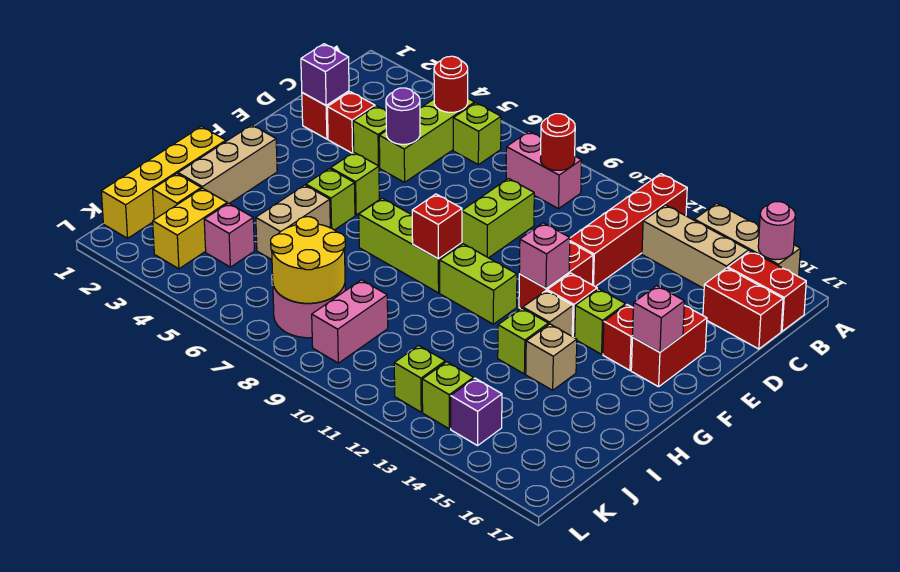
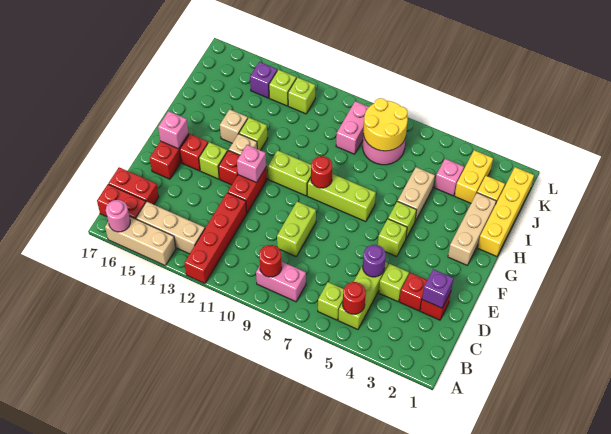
red brick G9 level 2 -> red round brick G9 level 2

